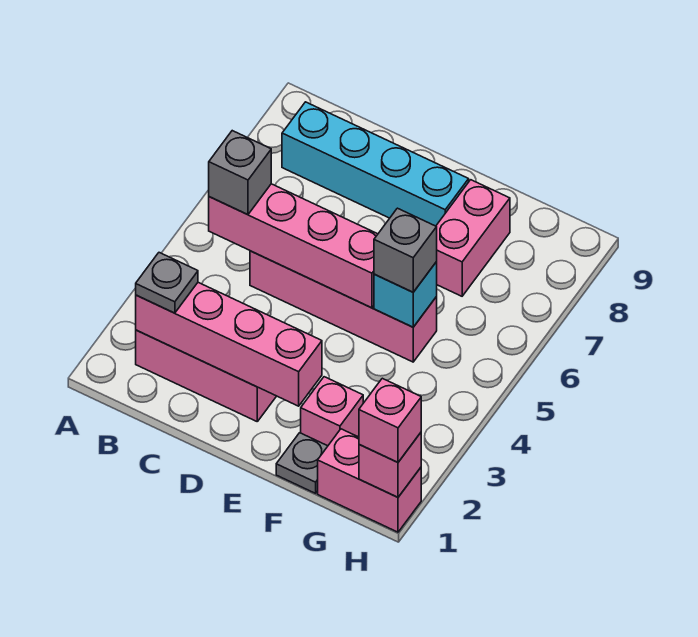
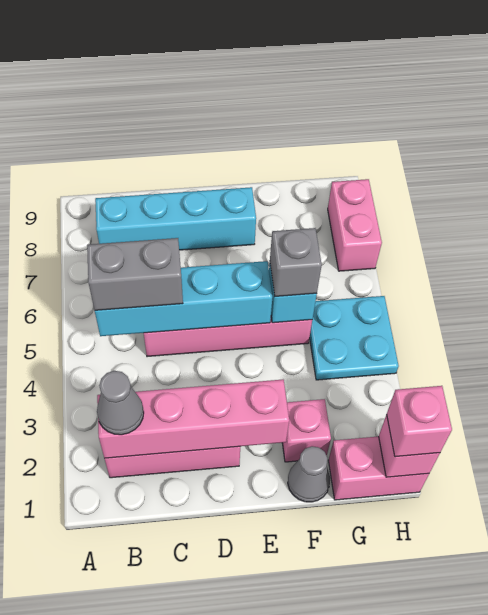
grey plate B2 level 3 -> grey cone B2 level 3
pink brick B5:E5 level 2 -> cyan brick B5:E5 level 2
grey brick B5 level 3 -> grey brick B5:C5 level 3
grey plate F1 level 1 -> grey cone F1 level 1
pink brick F7:F8 level 1 -> pink brick H7:H8 level 1
none -> cyan plate G4:H5 level 1

